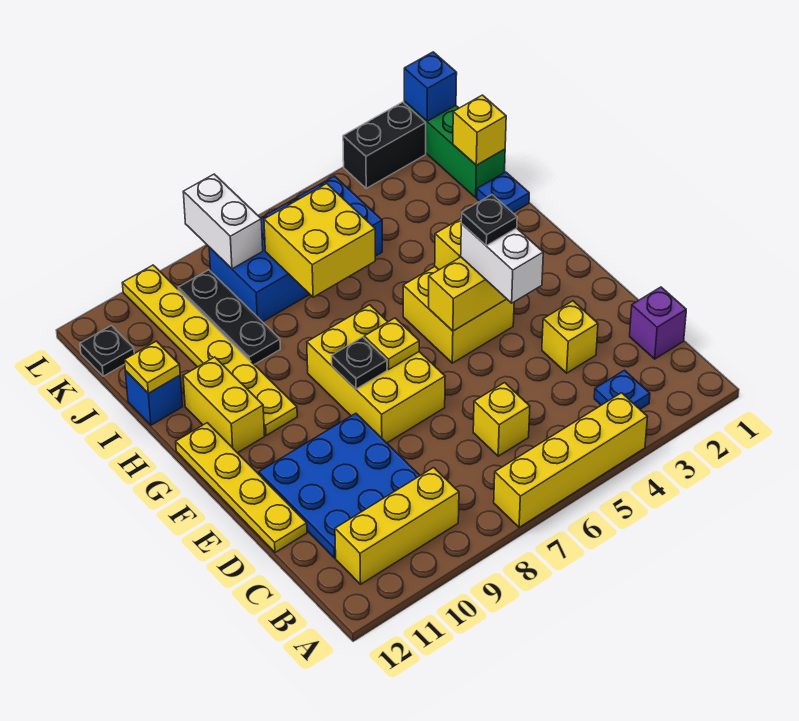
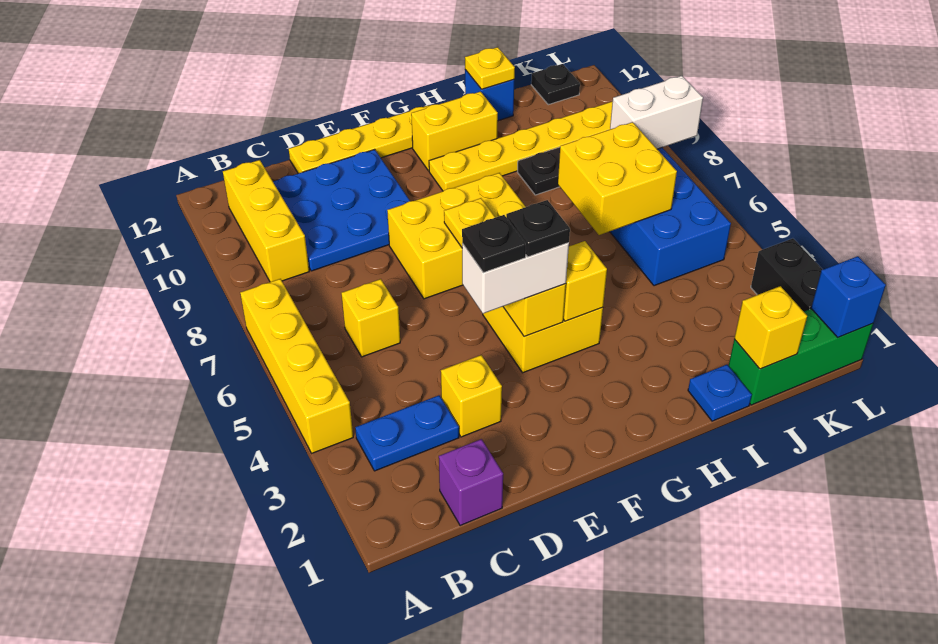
blue plate B3 level 1 -> blue plate B3:C3 level 1
black plate F8 level 2 -> black plate E4 level 4

